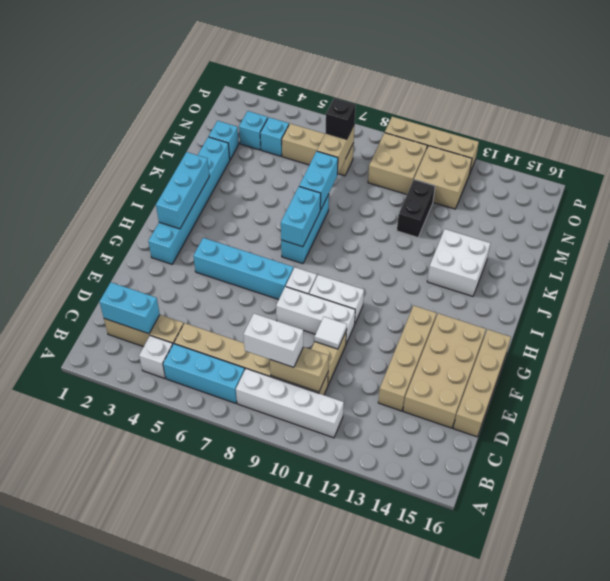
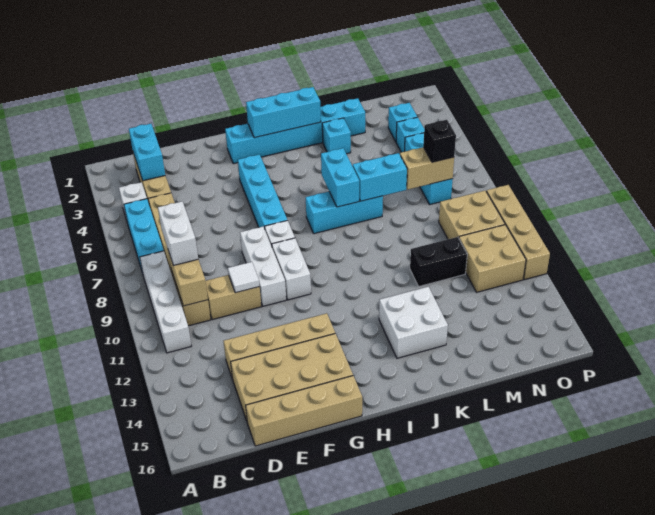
cyan brick I7:J7 level 2 -> cyan brick J6:J7 level 2
cyan brick M2 level 1 -> cyan brick K3 level 1
tan brick N5:N7 level 1 -> cyan brick N5:N7 level 1

